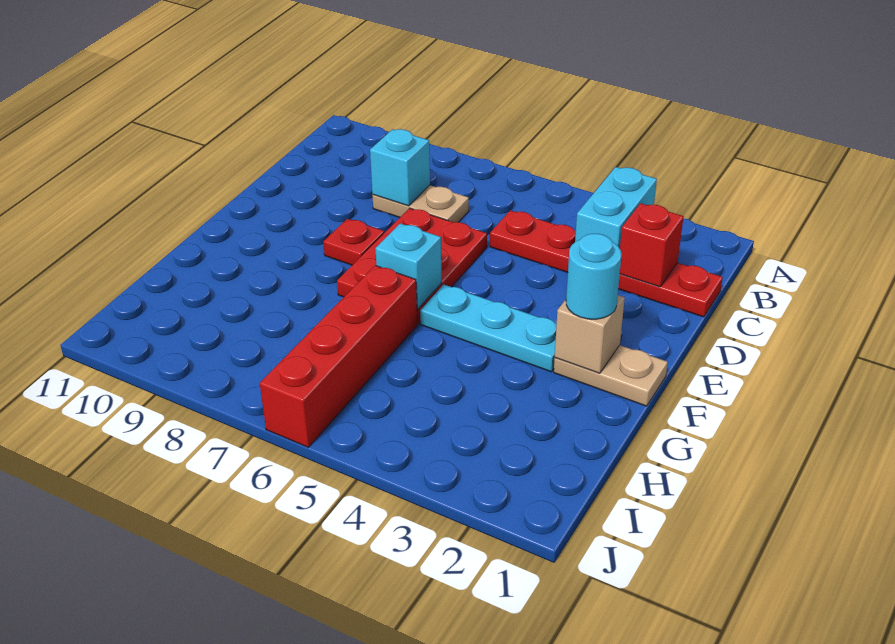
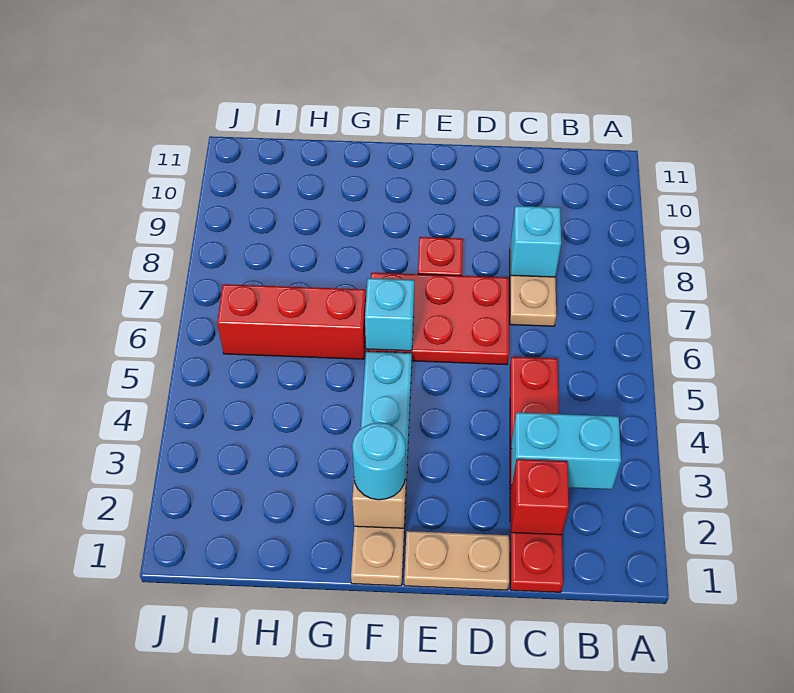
none -> tan plate D1:E1 level 1
red brick G6:J6 level 1 -> red brick G6:I6 level 1

